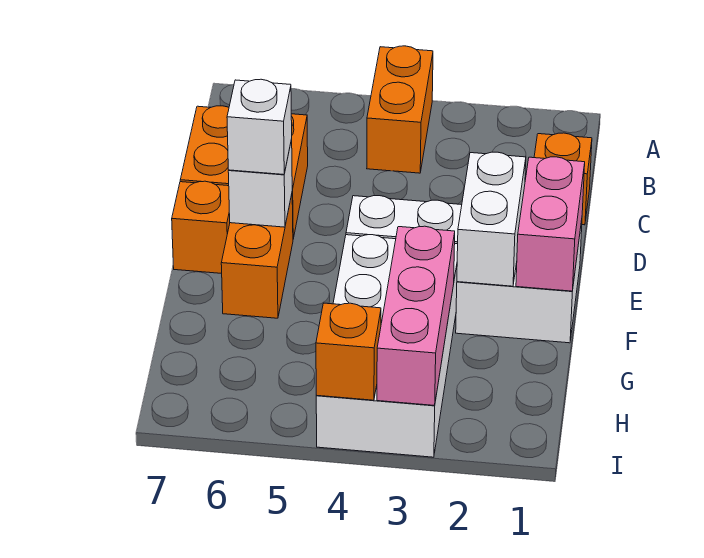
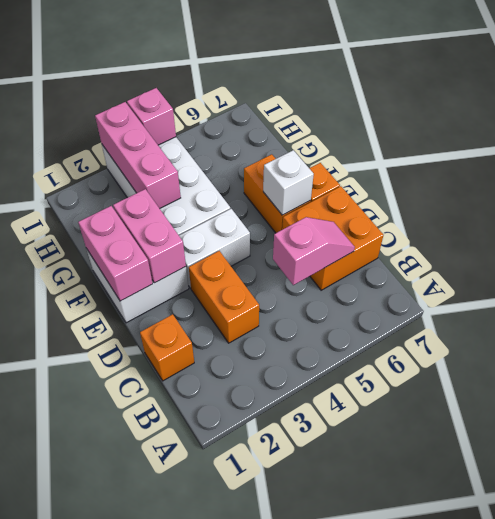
orange brick A4:B4 level 1 -> orange brick C3:D3 level 1
none -> pink slope C5:C6 level 2 top 5
white brick E2:F2 level 2 -> pink brick E2:F2 level 2
white brick E6 level 3 -> none
orange brick I4 level 2 -> pink brick I4 level 2

